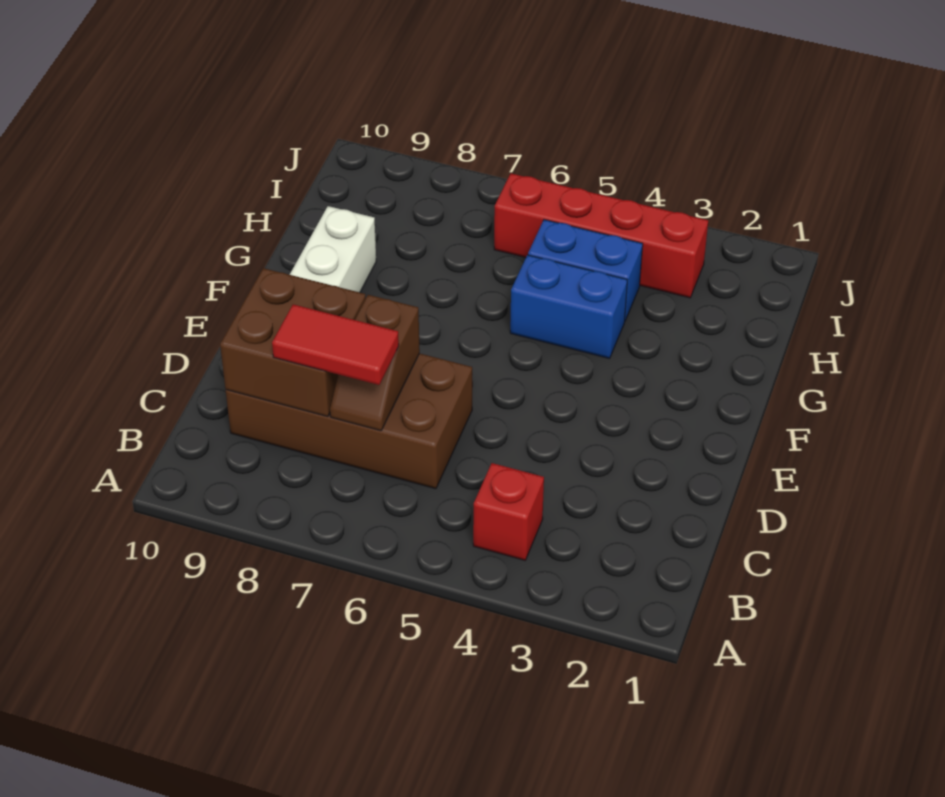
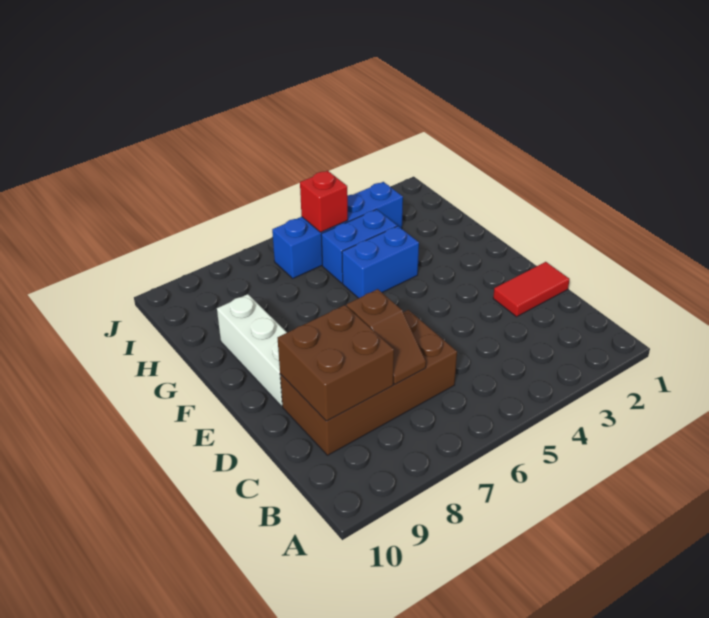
red brick B4 level 1 -> red brick I5 level 2
red tile C7:C8 level 3 -> red tile D1:D2 level 1
red brick I3:I6 level 1 -> blue brick I3:I6 level 1

